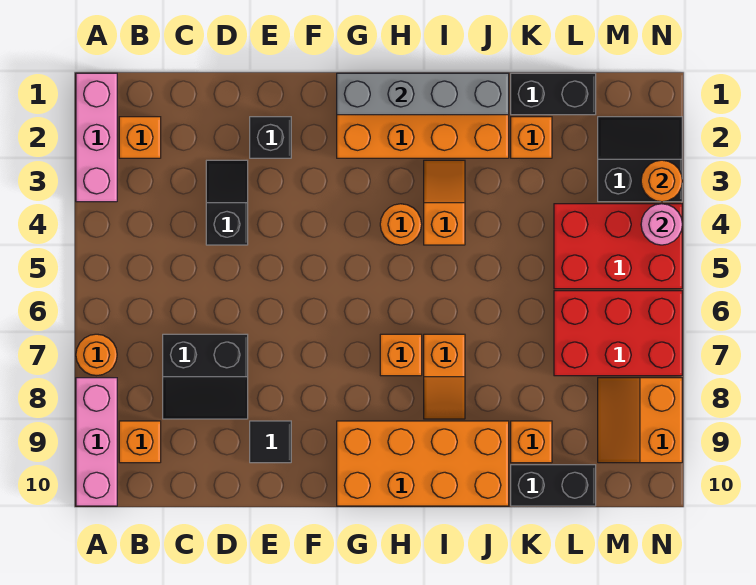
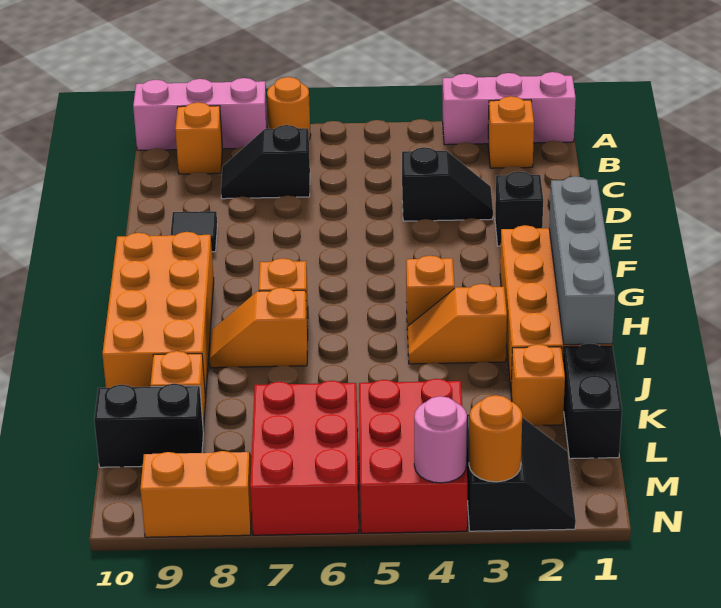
black slope C7:D8 level 1 top 7 -> black slope C7:C8 level 1 top 7
orange round brick H4 level 1 -> orange brick H4 level 1
orange slope I3:I4 level 1 top 4 -> orange slope I3:I4 level 1 top 3
black brick K10:L10 level 1 -> black brick L9:L10 level 1

